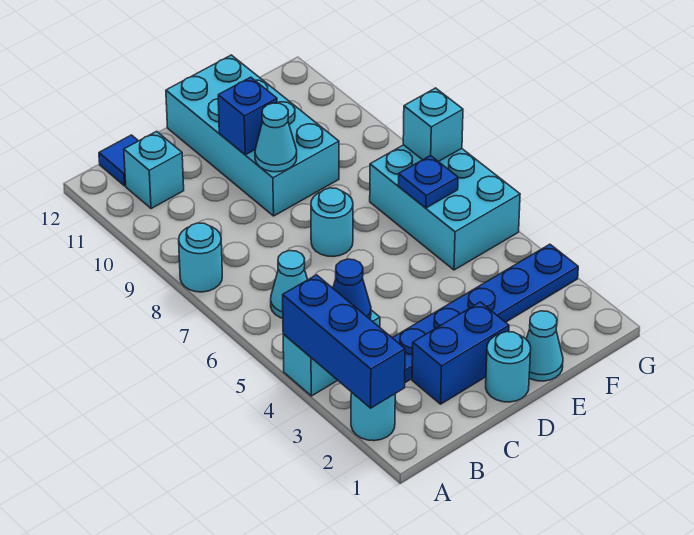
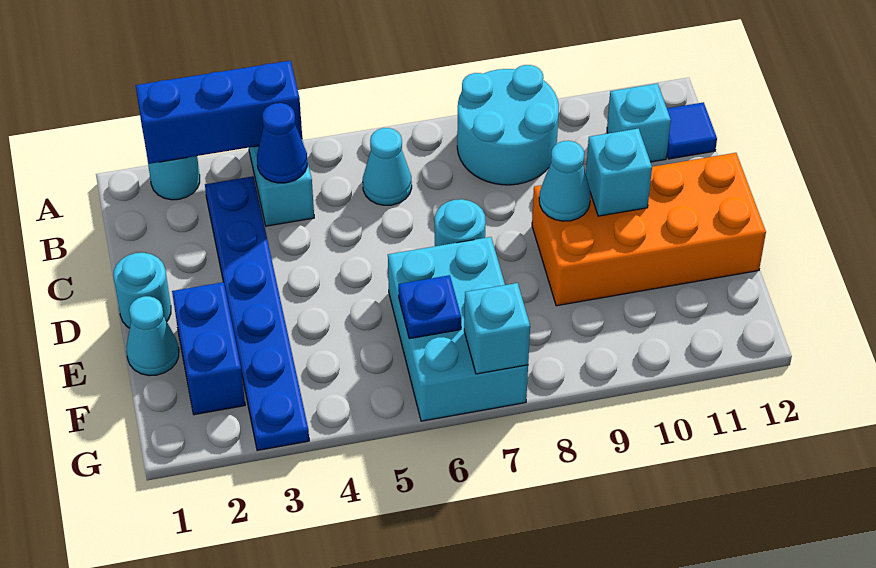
cyan round brick A8 level 1 -> cyan round brick A8:B9 level 1
blue brick C2:D2 level 1 -> blue brick E2:F2 level 1
cyan brick D9:E12 level 1 -> orange brick D9:E12 level 1
blue brick D10 level 2 -> cyan brick D10 level 2
cyan brick F5:G7 level 1 -> cyan brick E6:G7 level 1

